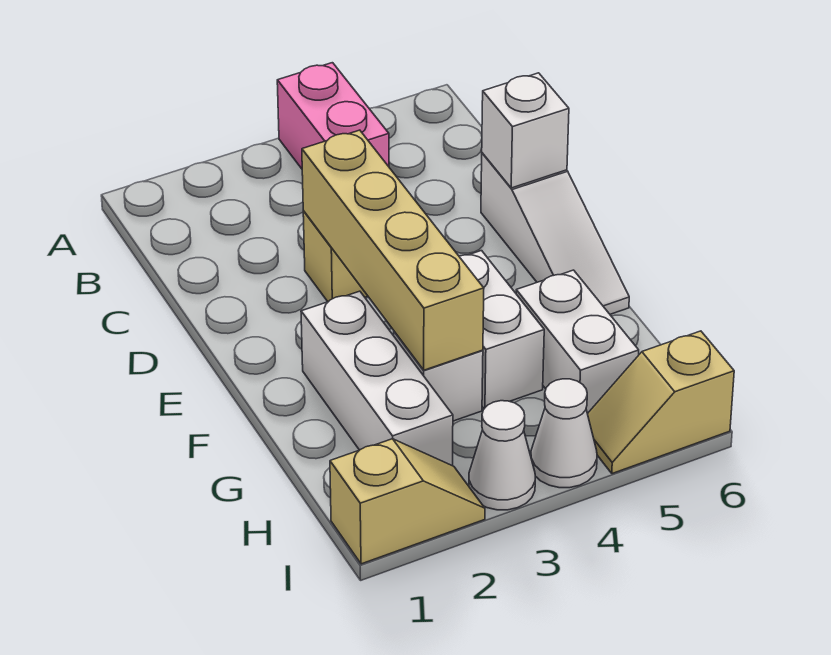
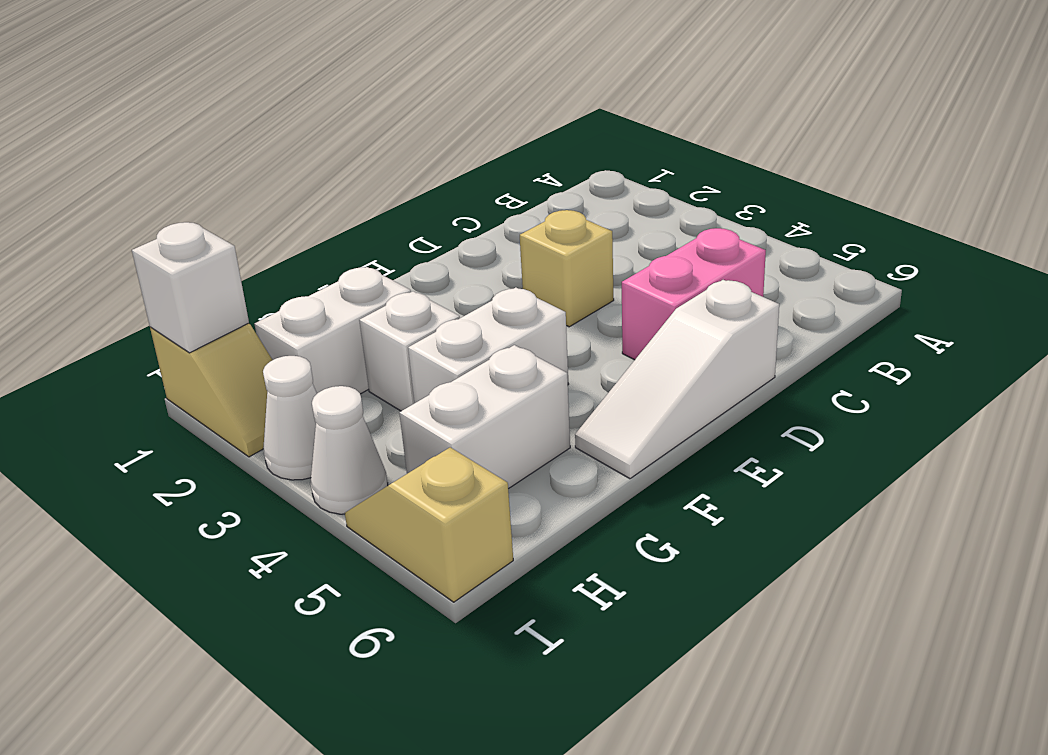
pink brick A4:B4 level 1 -> pink brick C5:D5 level 1
tan brick D3:G3 level 2 -> none
white brick D6 level 2 -> white brick I1 level 2
white brick F2:H2 level 1 -> white brick G2:H2 level 1

